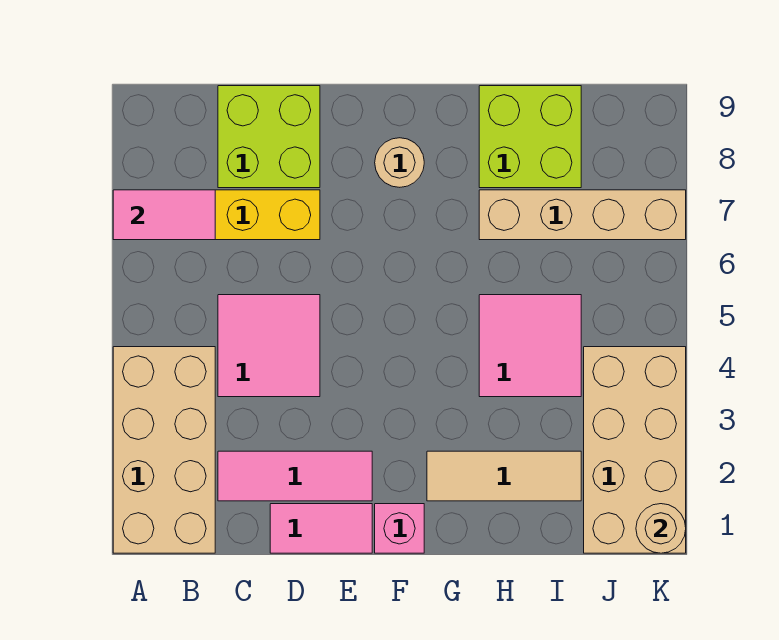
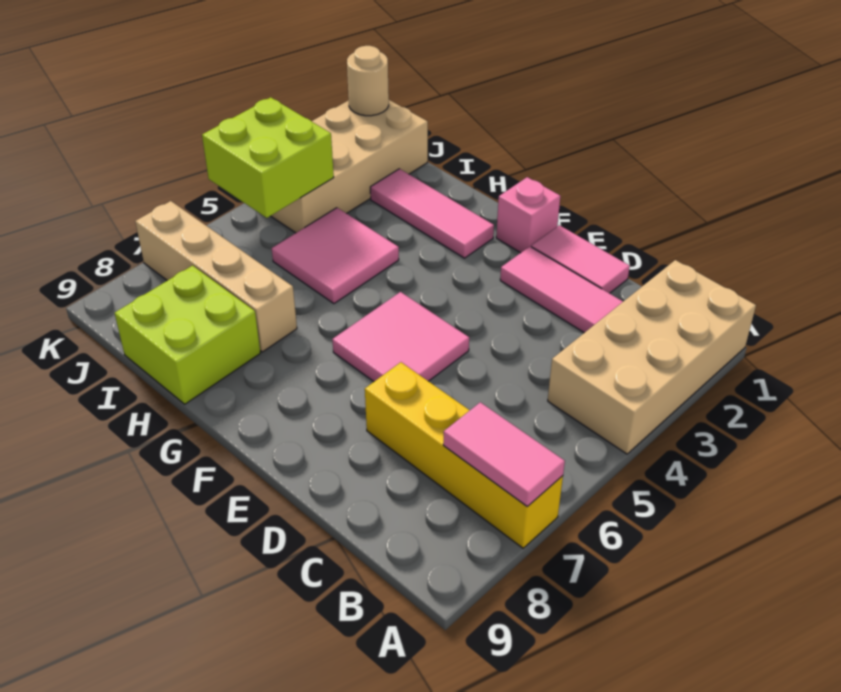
pink tile C4:D5 level 1 -> pink tile E5:F6 level 1
lime brick C8:D9 level 1 -> lime brick J4:K5 level 2
tan round brick F8 level 1 -> none
tan tile G2:I2 level 1 -> pink tile G2:I2 level 1

